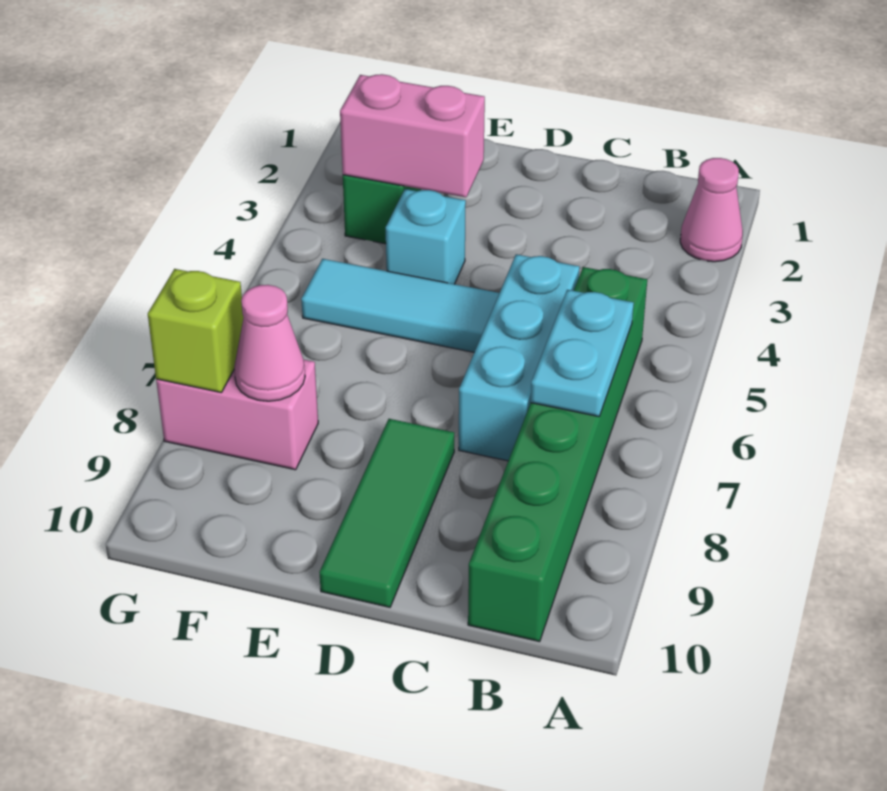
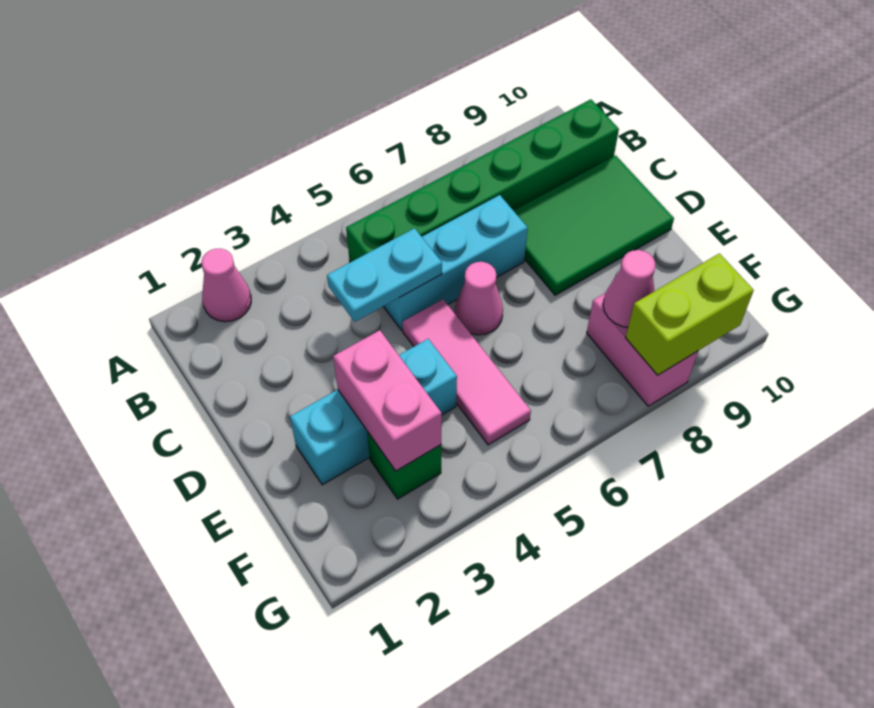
cyan plate B6:B7 level 2 -> cyan plate C4:C5 level 2
cyan tile D5:F5 level 1 -> pink tile D5:F5 level 1
none -> pink cone D6 level 1
green tile D8:D10 level 1 -> green tile C8:D10 level 1
cyan brick E4 level 1 -> cyan brick E2:E4 level 1
lime brick G8 level 2 -> lime brick G8:G9 level 2

